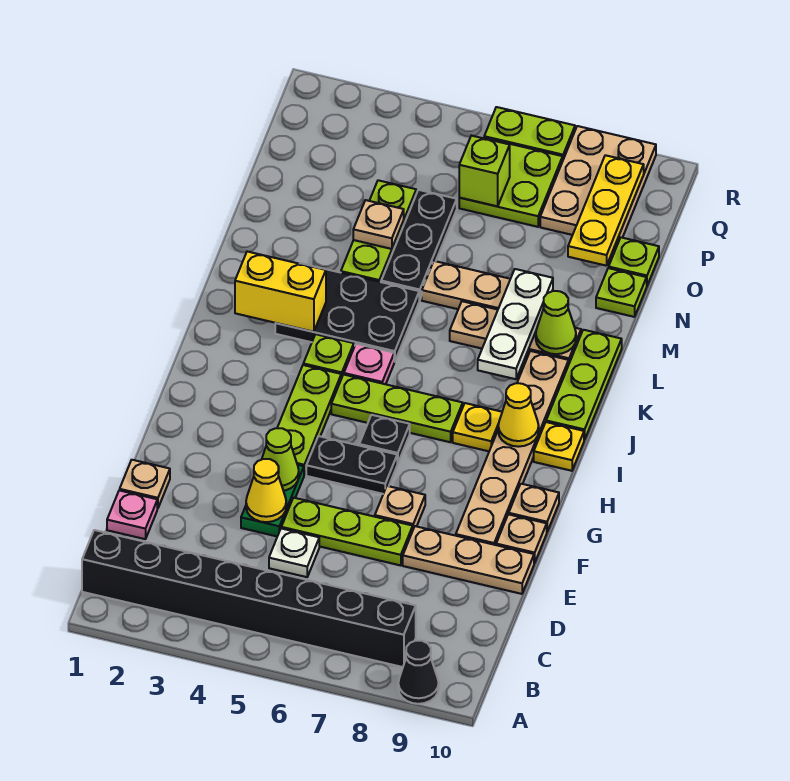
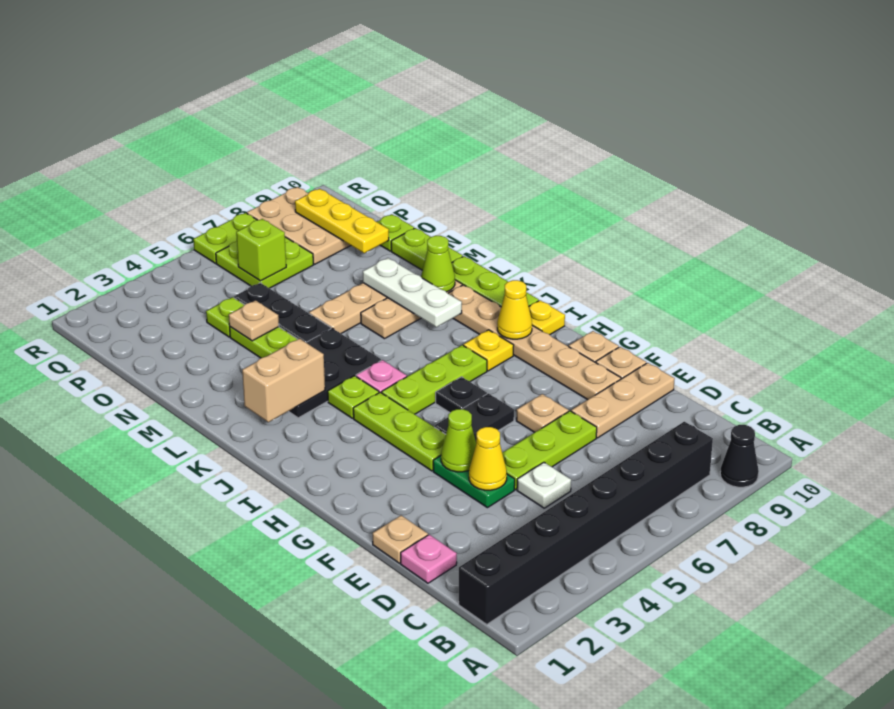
yellow brick K2:K3 level 2 -> tan brick K2:K3 level 2
lime plate N10 level 1 -> lime plate M10:N10 level 1

